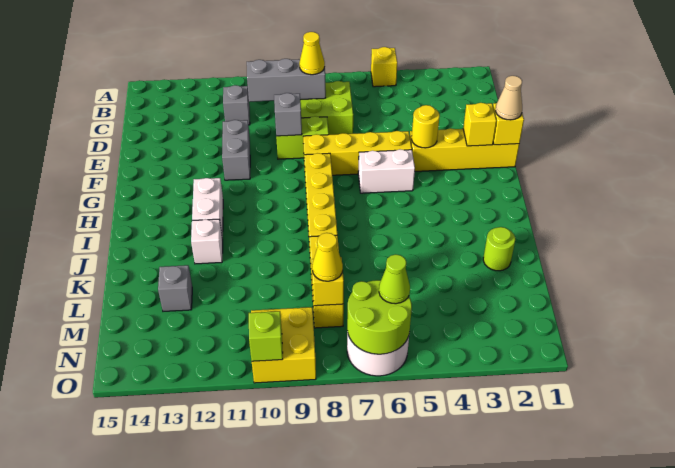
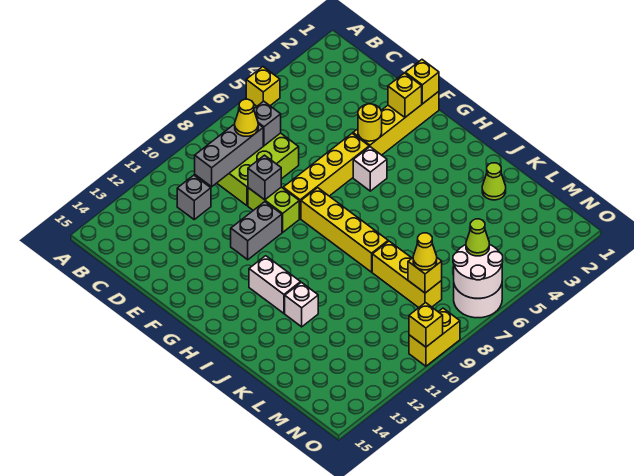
lime brick E8:E9 level 1 -> lime brick E9:F9 level 1
grey brick E11:F11 level 1 -> grey brick F10:F11 level 1
tan cone F1 level 3 -> none
white brick G5:G6 level 1 -> white brick G5 level 1
lime round brick K2 level 1 -> lime cone K2 level 1
grey brick L13 level 1 -> grey brick C7 level 2
lime round brick N6:O7 level 2 -> white round brick N6:O7 level 2
yellow brick N9:O10 level 1 -> yellow brick O9:O10 level 1
lime brick O10 level 2 -> yellow brick O10 level 2

